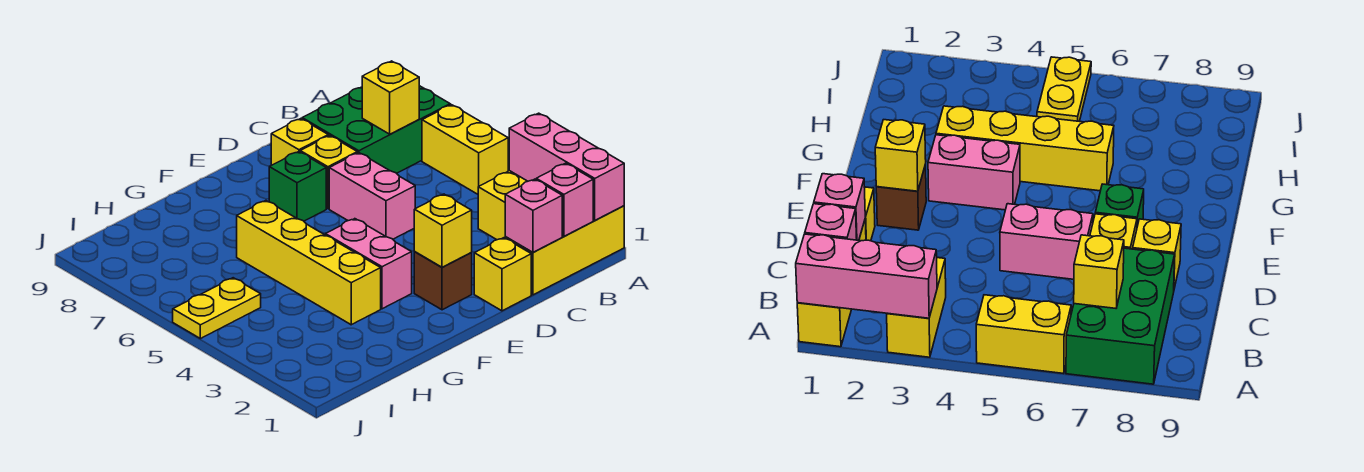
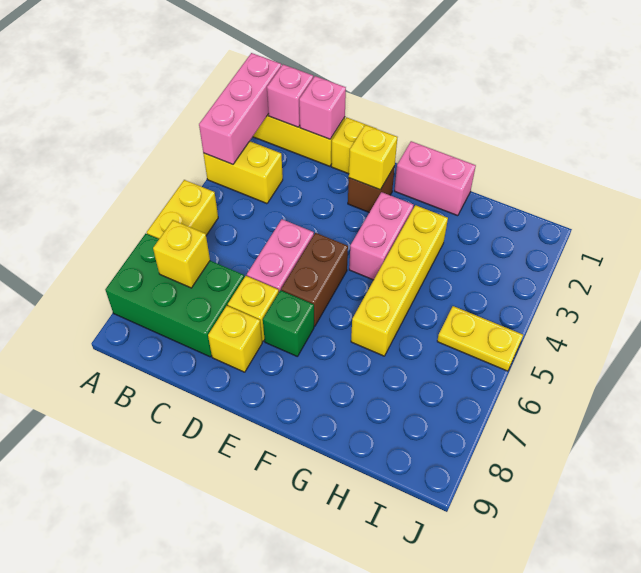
none -> brown brick E5:E6 level 1
none -> pink brick F1:G1 level 1

